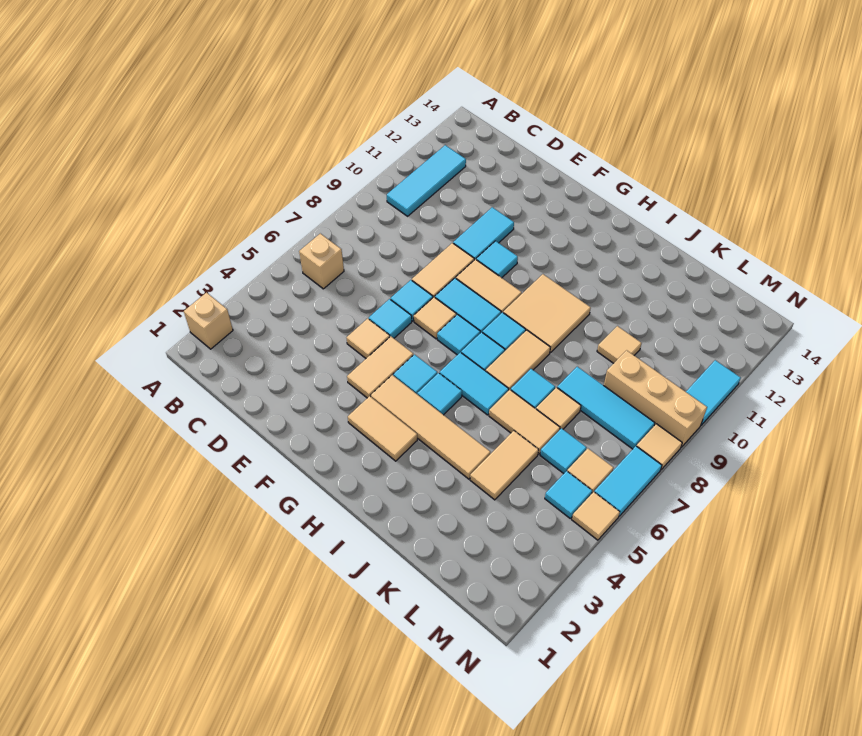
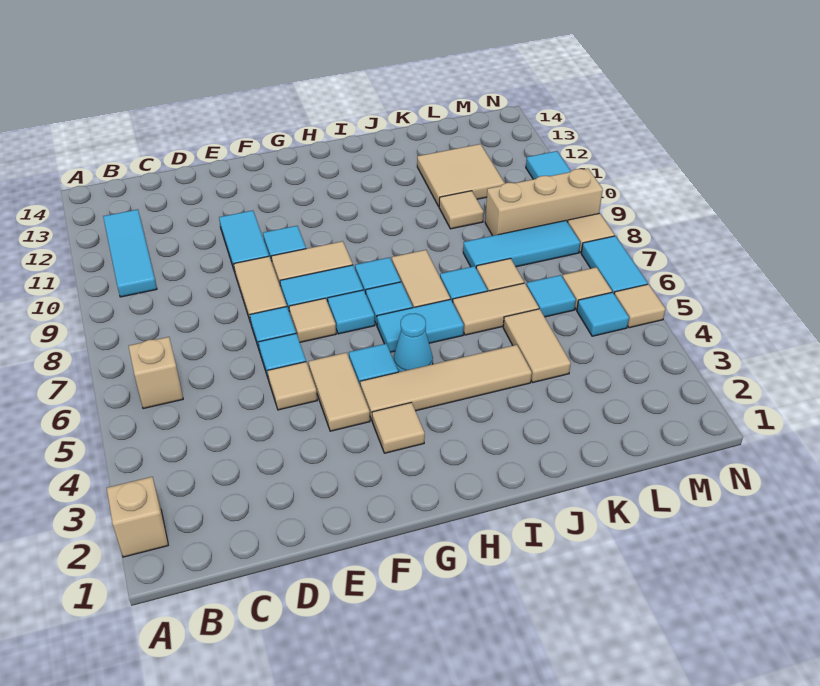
tan tile G3:H3 level 1 -> tan tile G3 level 1
cyan tile H5 level 1 -> cyan cone H5 level 1
tan tile H9:I10 level 1 -> tan tile K11:L12 level 1

